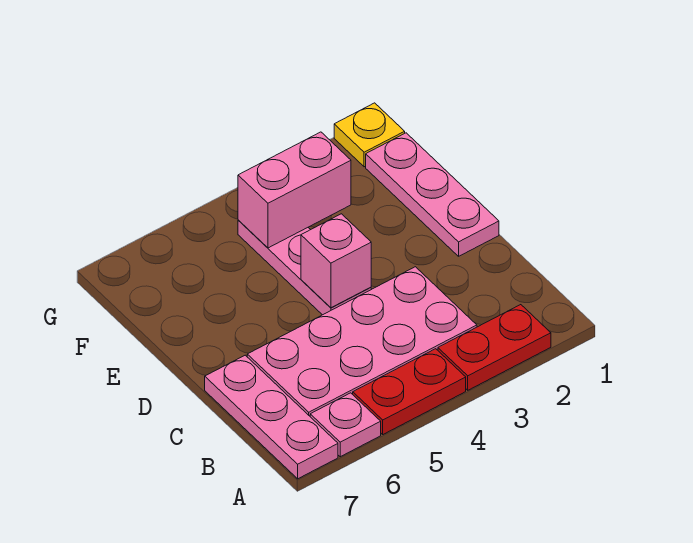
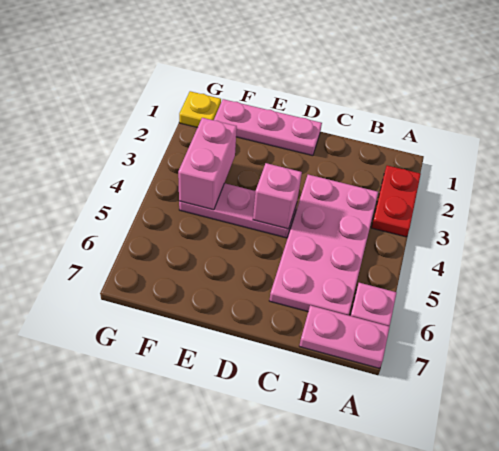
red plate A4:A5 level 1 -> none
pink plate A7:C7 level 1 -> pink plate A7:B7 level 1

